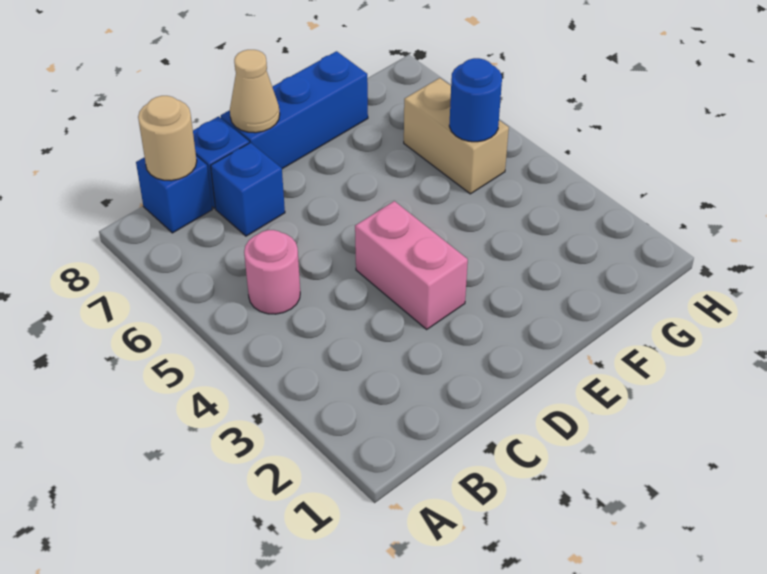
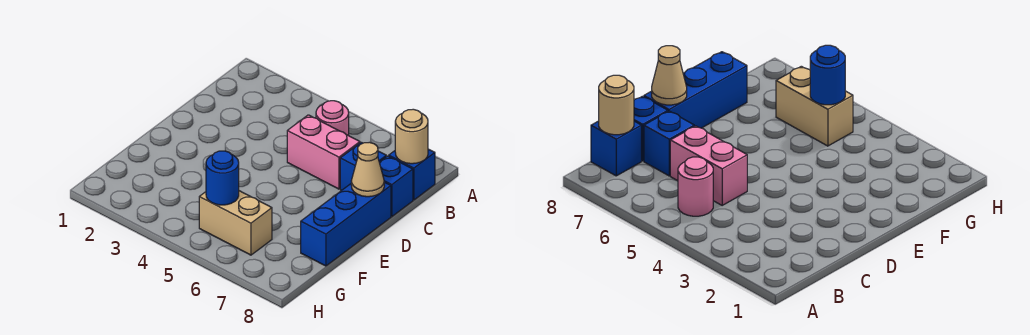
pink brick D3:D4 level 1 -> pink brick C5:C6 level 1

